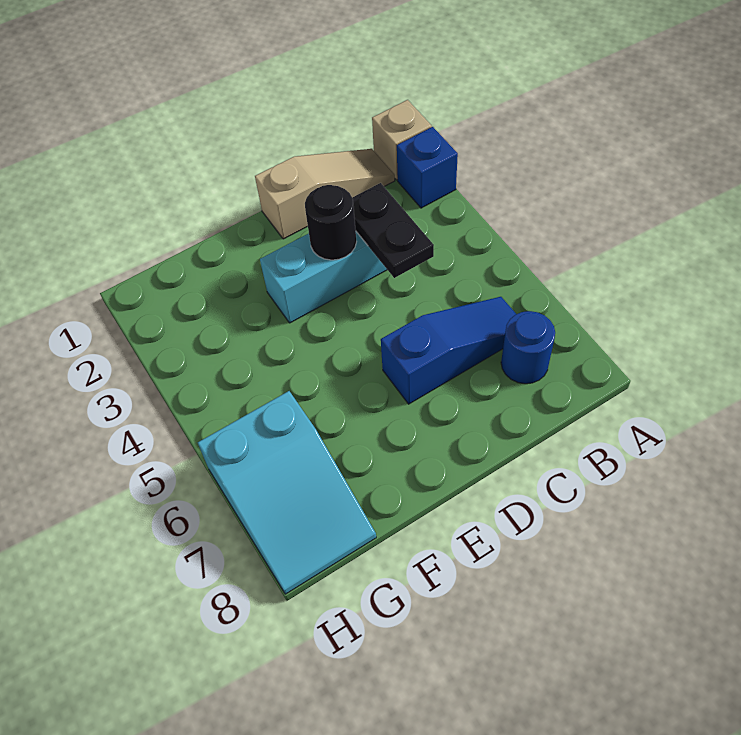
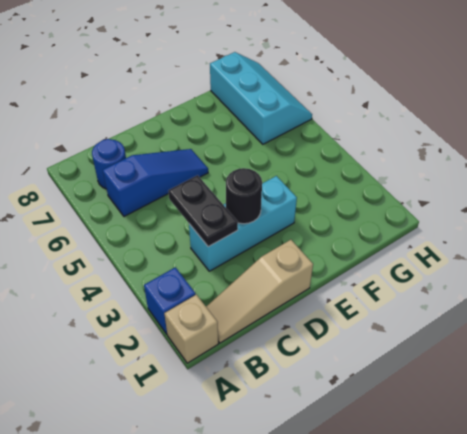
blue slope B6:D6 level 1 top D -> blue slope B6:D6 level 1 top B
cyan slope G6:H8 level 1 top 6 -> cyan slope G6:H8 level 1 top G

